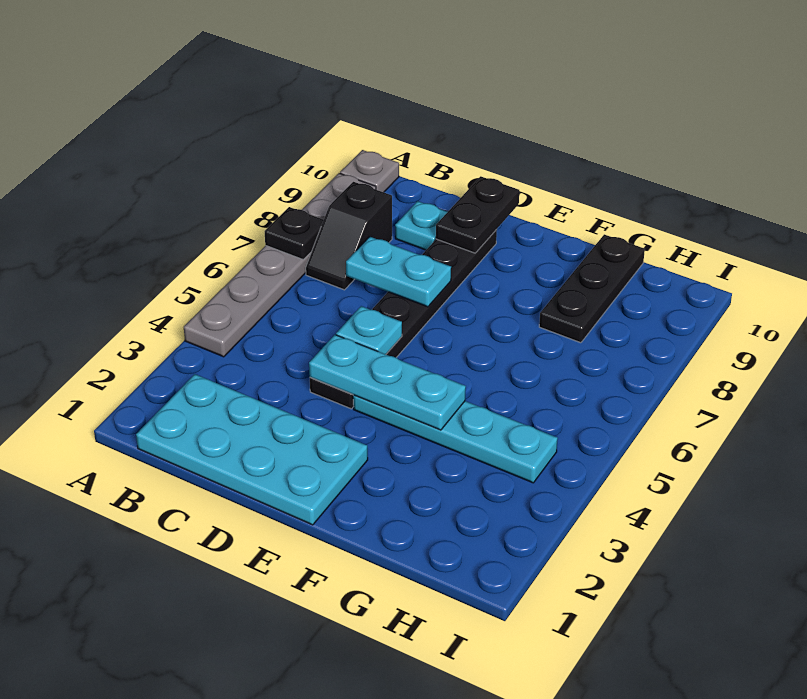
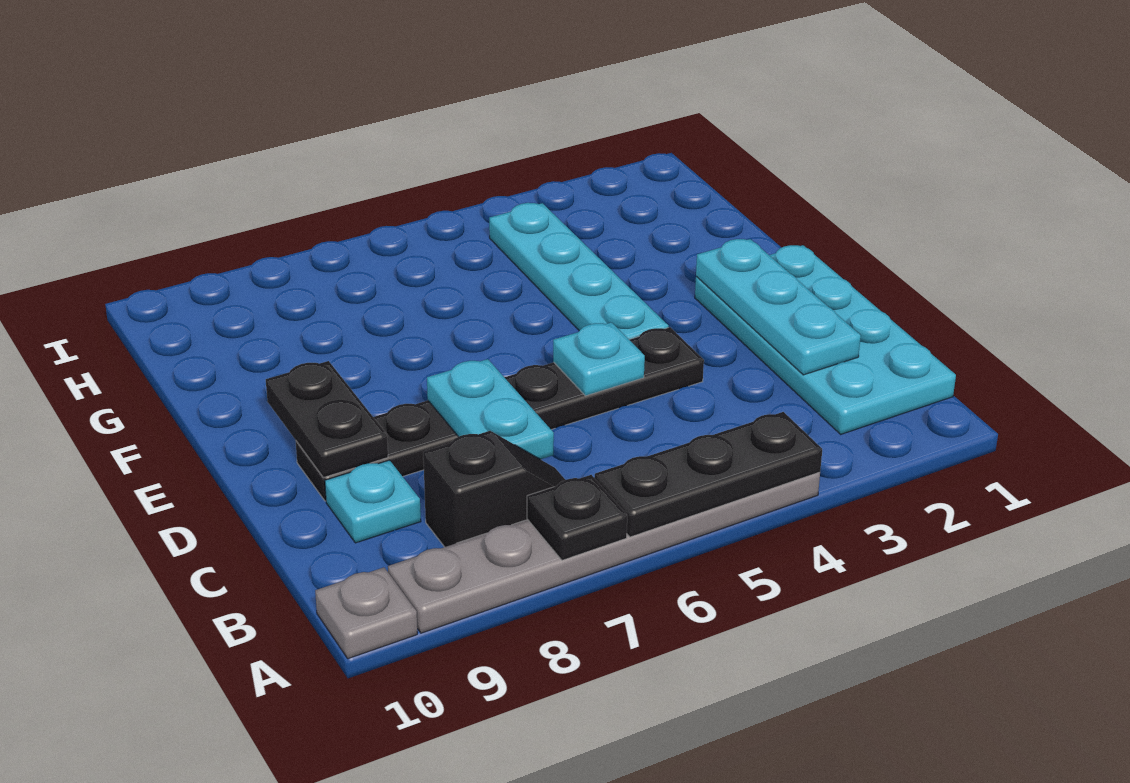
cyan plate D4:F4 level 2 -> cyan plate C2:E2 level 2
black plate D9:D10 level 2 -> black plate D9:E9 level 2
black plate G8:G10 level 1 -> black plate A4:A6 level 2

